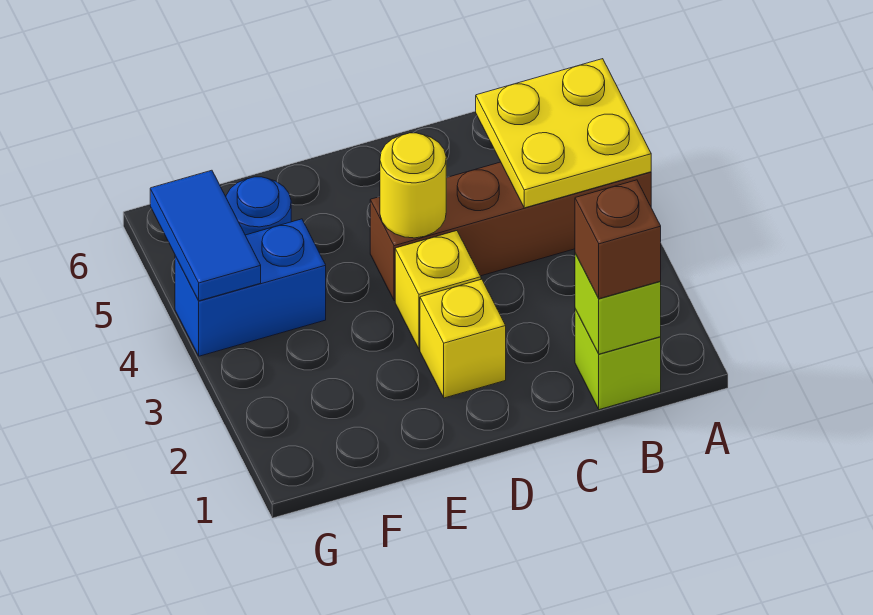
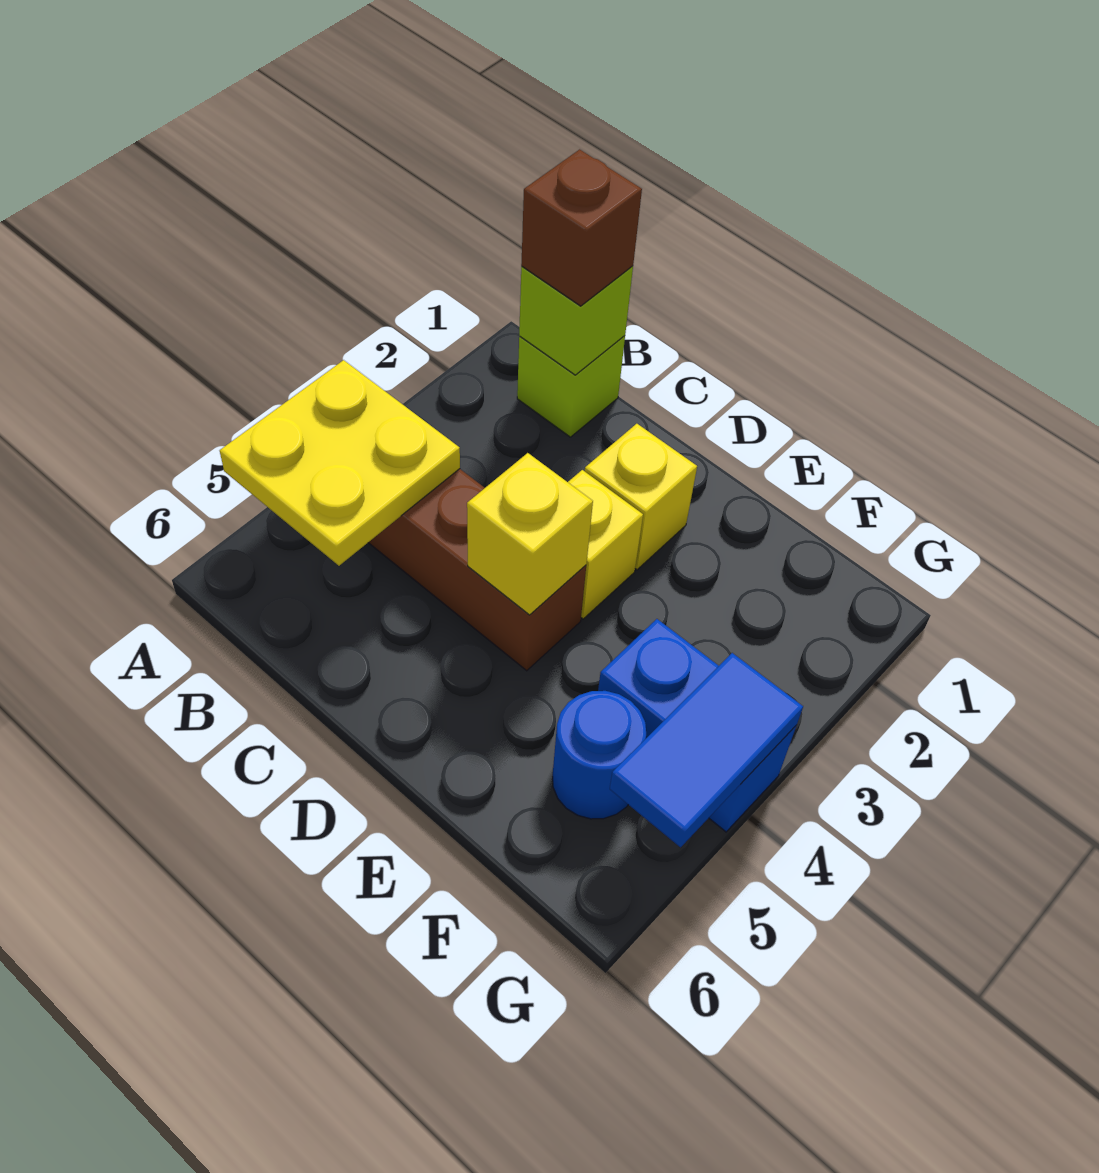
yellow round brick D4 level 2 -> yellow brick D4 level 2

